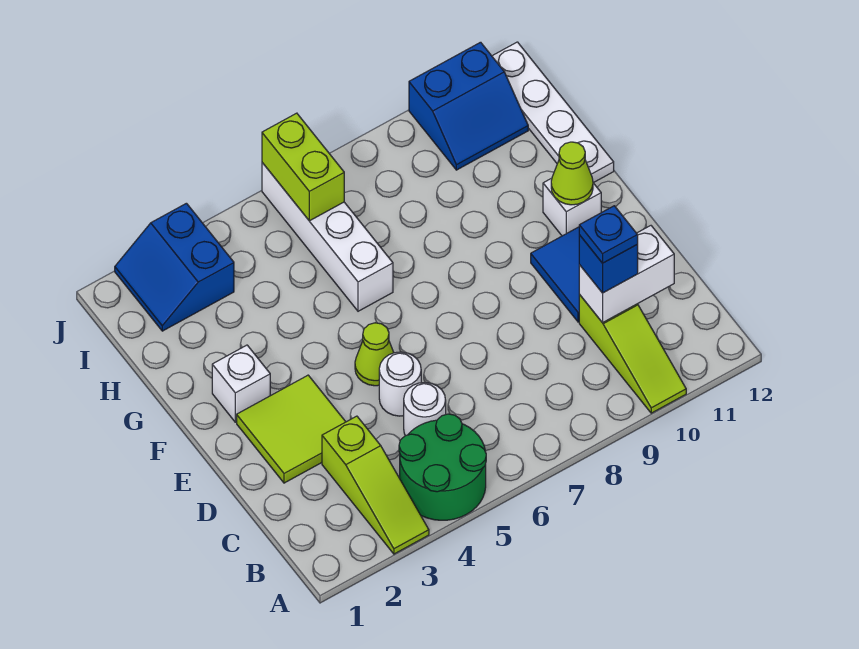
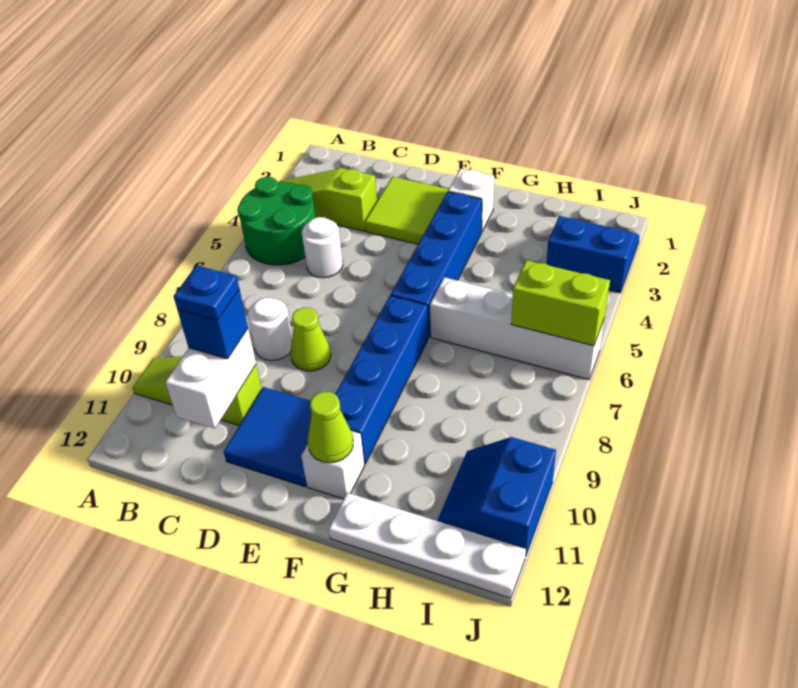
white round brick D5 level 1 -> white round brick C8 level 1
lime cone E5 level 1 -> lime cone D8 level 1
none -> blue brick F3:F6 level 1
none -> blue brick F7:F10 level 1

